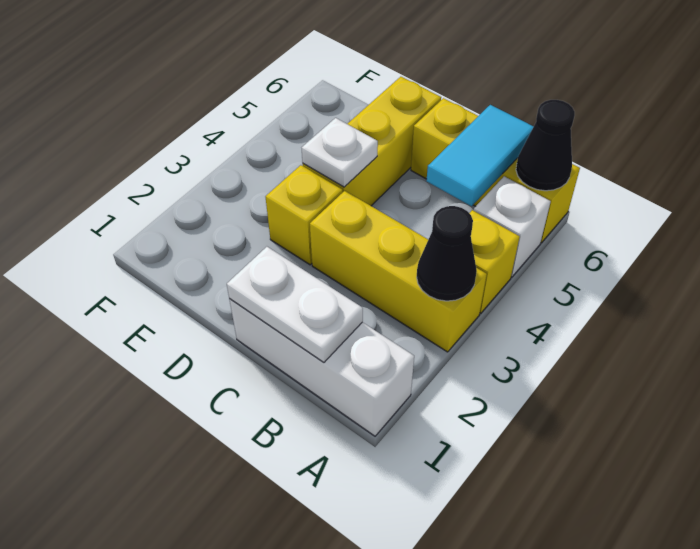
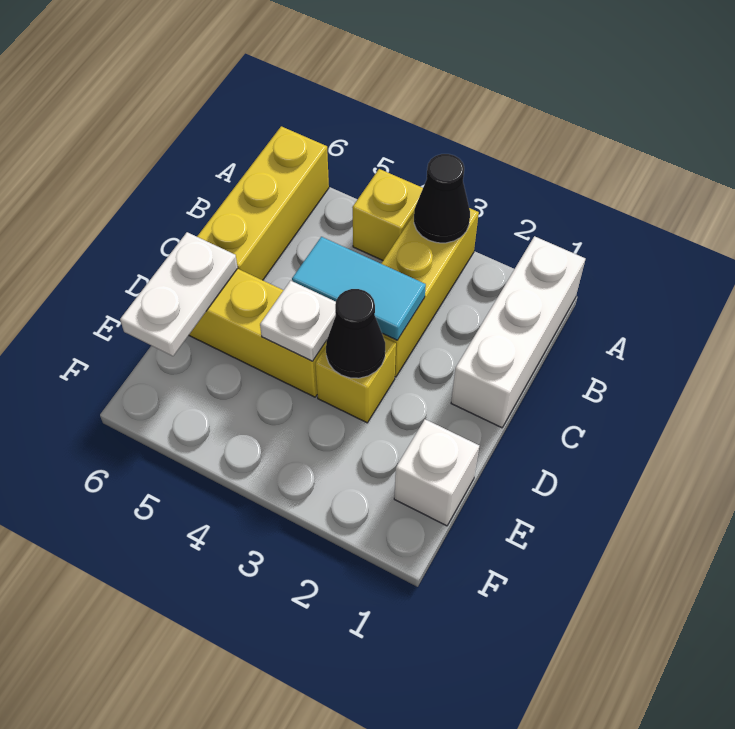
white brick A5 level 1 -> white brick E1 level 1
black cone A6 level 2 -> black cone D3 level 2
white plate B1:C1 level 2 -> white plate D6:E6 level 2
cyan tile B5:B6 level 2 -> cyan tile C3:C4 level 2

